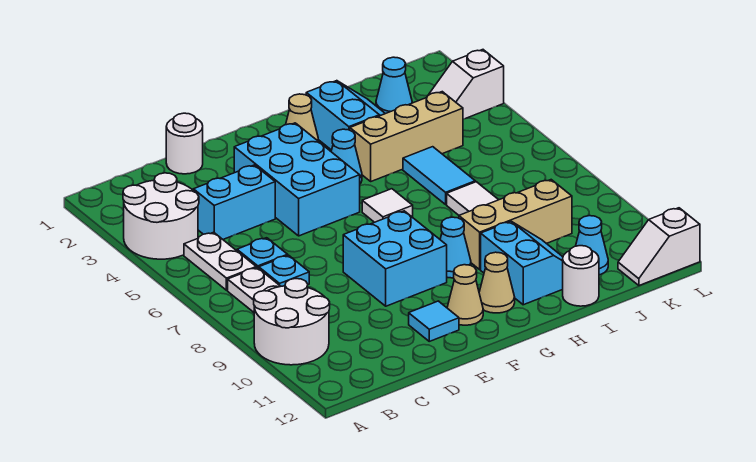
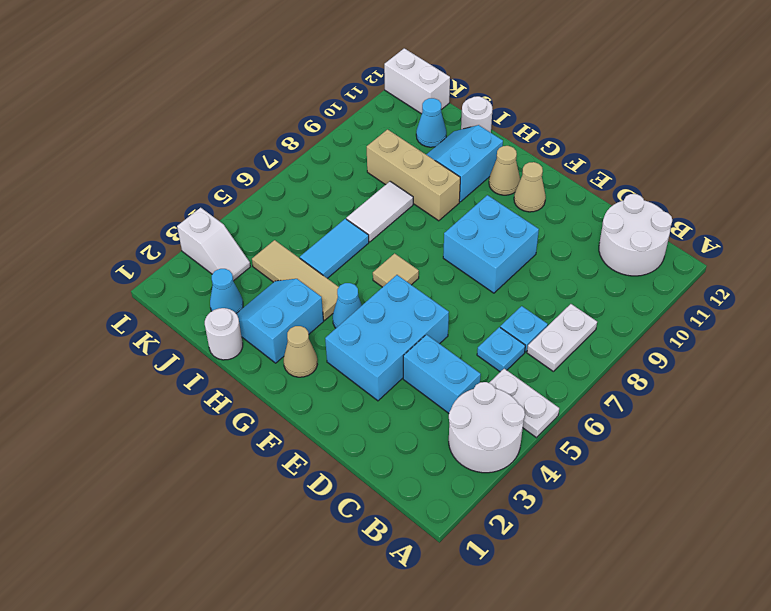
white round brick A9:B10 level 1 -> white round brick B11:C12 level 1
white plate B5:B6 level 1 -> white plate A5:B5 level 1
white round brick D1 level 1 -> white round brick I1 level 1
cyan tile E11 level 1 -> none
white tile G6 level 1 -> tan tile G6 level 1
cyan cone G9 level 1 -> none
tan brick H4:J4 level 1 -> tan tile H4:J4 level 1
white slope K12:L12 level 1 top L -> white brick K12:L12 level 1

